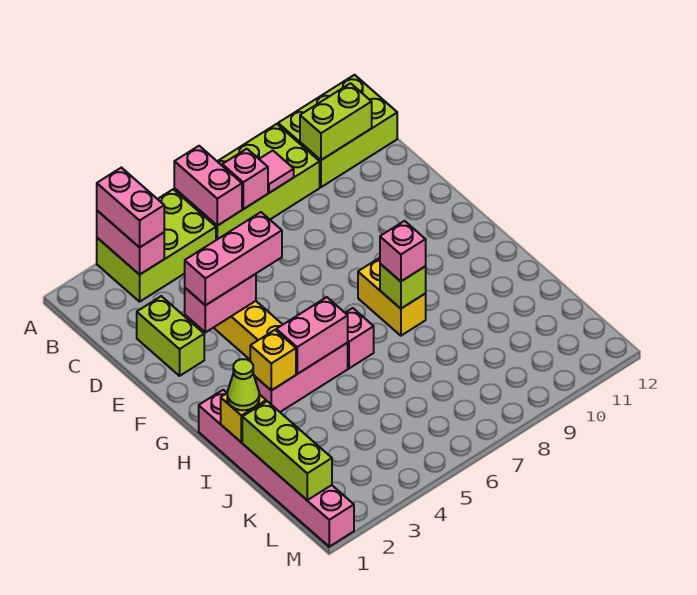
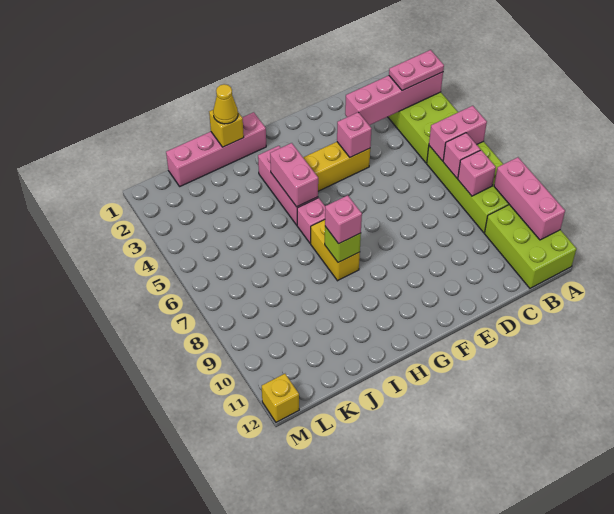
pink brick A3:B3 level 2 -> pink brick A3:D3 level 2
pink brick A3:B3 level 3 -> pink plate A3:B3 level 3
pink tile B8 level 2 -> pink brick B8 level 2
lime brick B10:B11 level 2 -> none
lime brick D2:E2 level 1 -> none
pink brick E3:E4 level 2 -> pink brick E4 level 2
pink brick E3:E5 level 3 -> pink brick A9:A11 level 2
yellow brick G8:H8 level 1 -> yellow brick H7:H8 level 1
pink brick H1:M1 level 1 -> pink brick H1:K1 level 1
yellow brick H3 level 2 -> yellow brick M12 level 1
lime cone I1 level 3 -> yellow cone I1 level 3
lime brick J1:L1 level 2 -> none

